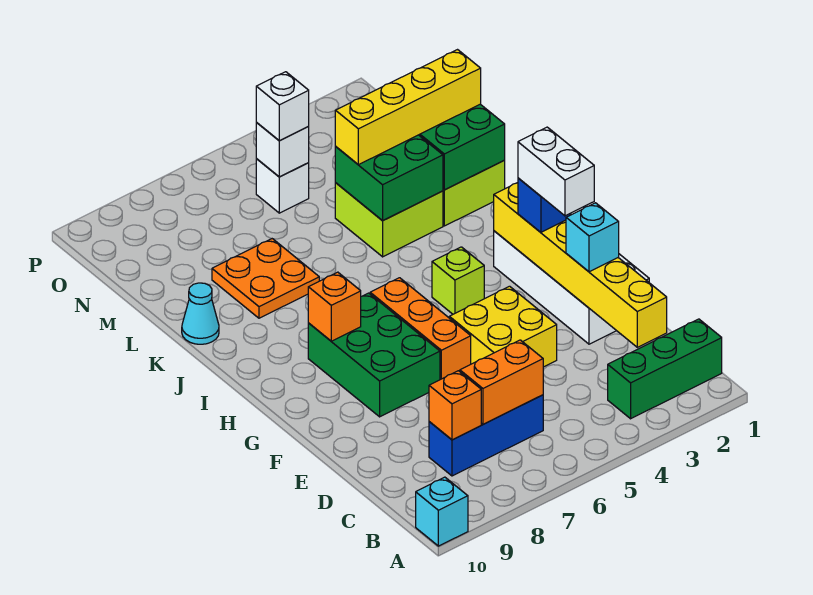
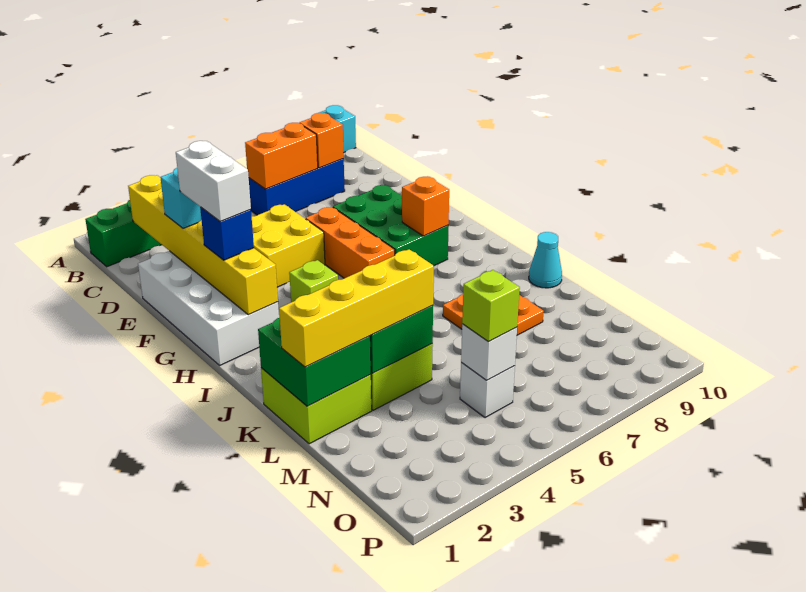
white brick N5 level 3 -> lime brick N5 level 3

